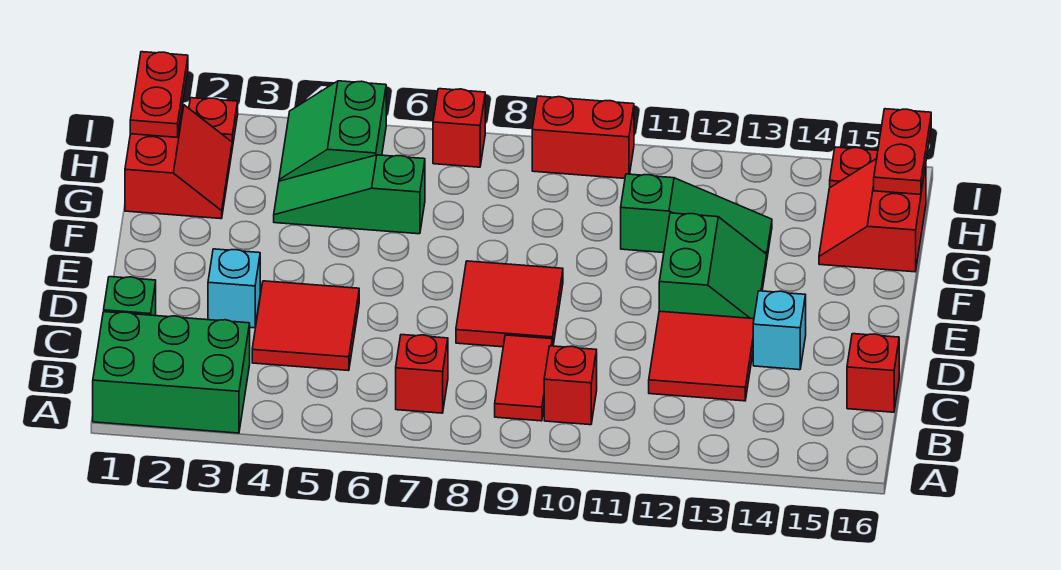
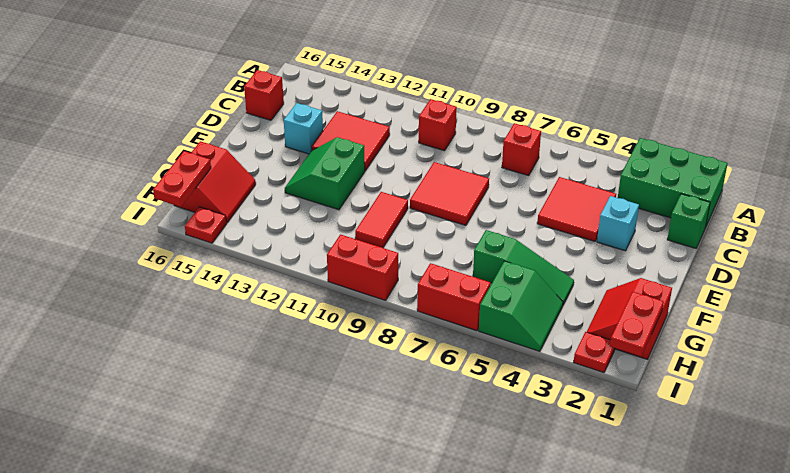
red tile B9:C9 level 1 -> red tile F10:G10 level 1
green slope G11:G13 level 1 top 11 -> none
red brick I7 level 1 -> red brick I6:I7 level 1

